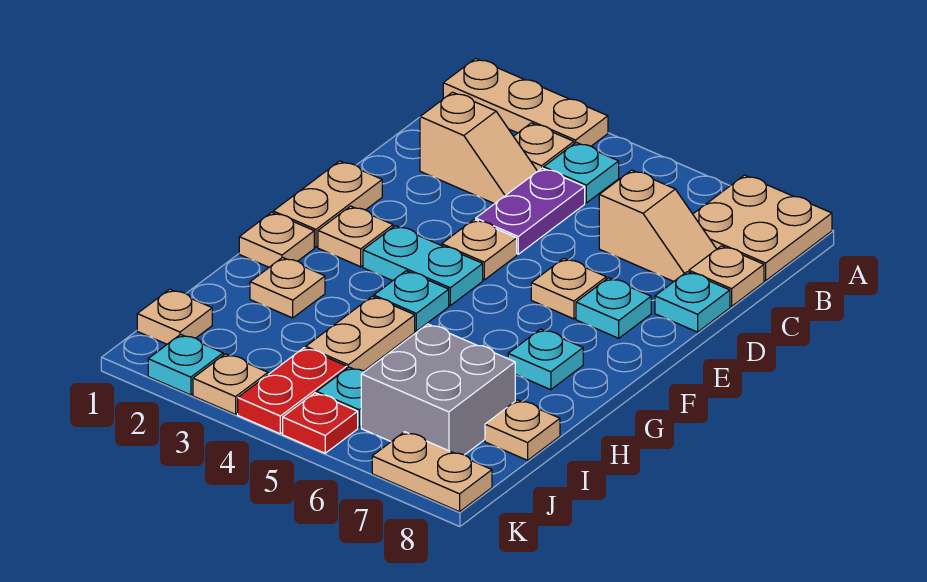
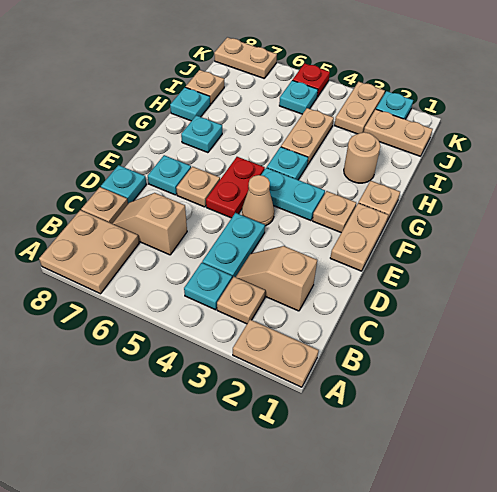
tan plate A1:A3 level 1 -> tan plate A1:A2 level 1
purple plate C4:D4 level 1 -> cyan plate C4:D4 level 1
tan plate E4 level 1 -> tan cone E4 level 1
tan plate H2 level 1 -> tan round brick H2 level 1
none -> cyan plate H8 level 1
grey brick I6:J7 level 1 -> none
tan plate J1 level 1 -> tan plate J1:J2 level 1
red plate J4:K4 level 1 -> red plate E5:F5 level 1
tan plate K3 level 1 -> tan plate J3:K3 level 1

